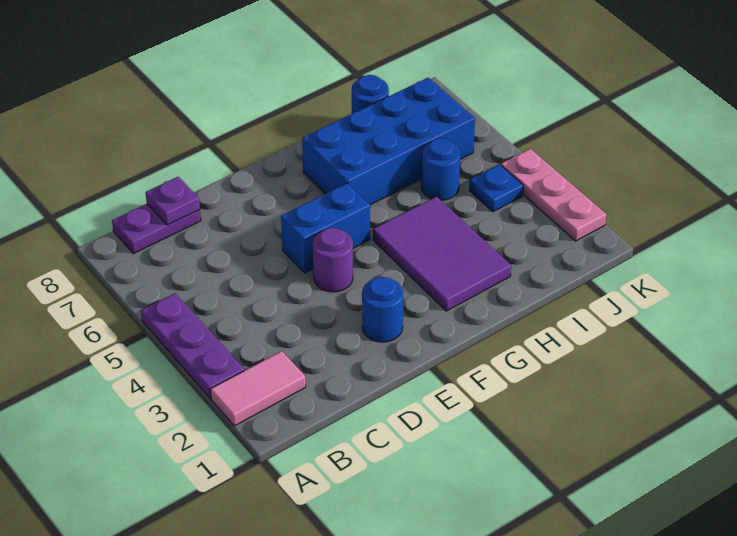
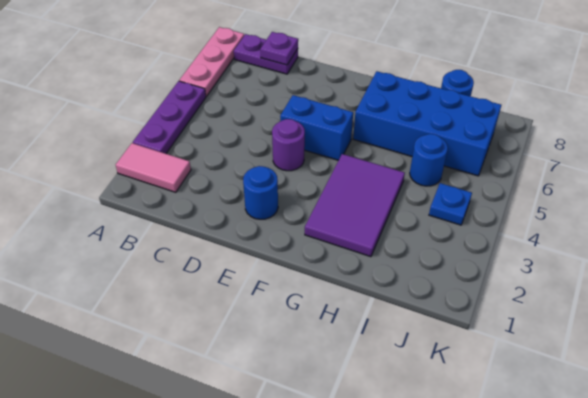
pink plate K2:K4 level 1 -> pink plate A6:A8 level 1

